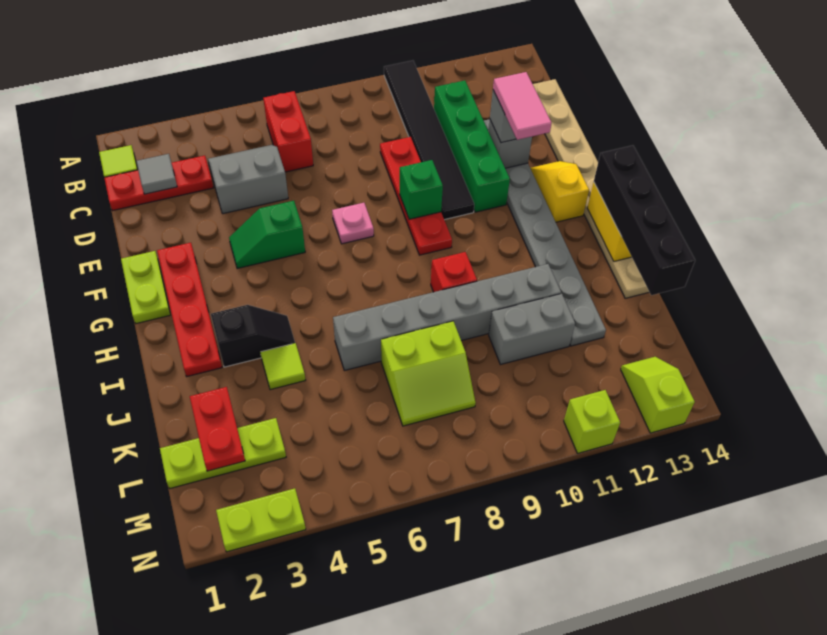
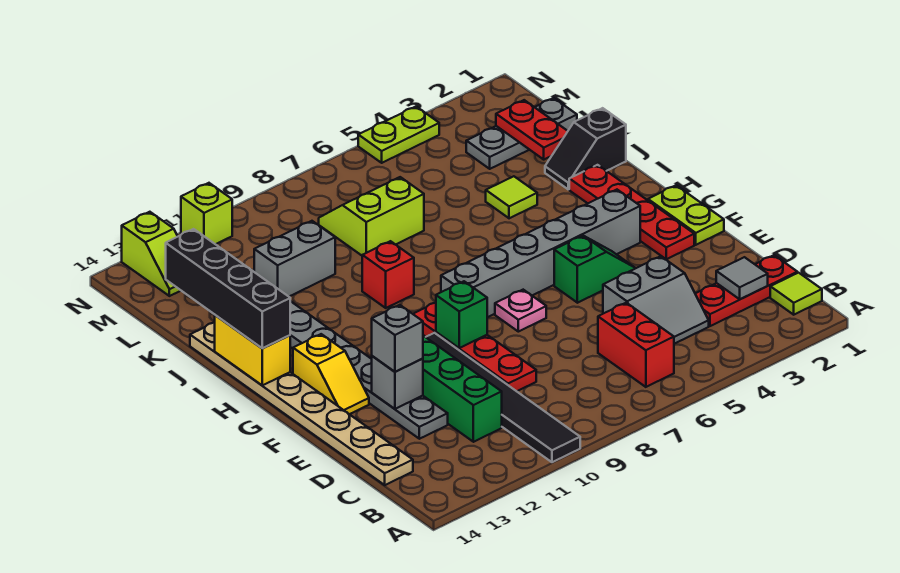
pink tile E12:F12 level 4 -> none
black slope I3:I4 level 1 top 3 -> black slope J1:J2 level 1 top 1
grey brick J6:J11 level 1 -> grey brick G3:G8 level 1
lime plate L1:L3 level 1 -> grey plate L1:L3 level 1
lime plate N2:N3 level 1 -> lime plate N4:N5 level 1

